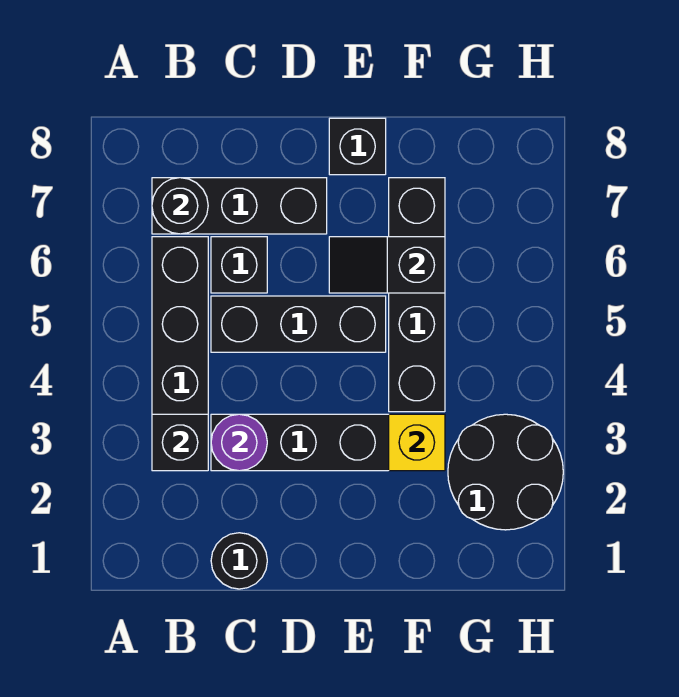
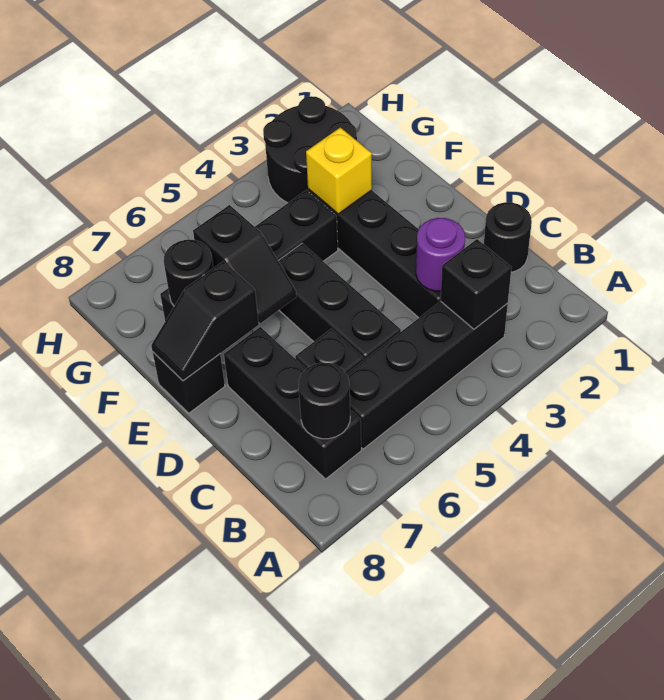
none -> black slope E7:E8 level 2 top 7
none -> black round brick F7 level 2

